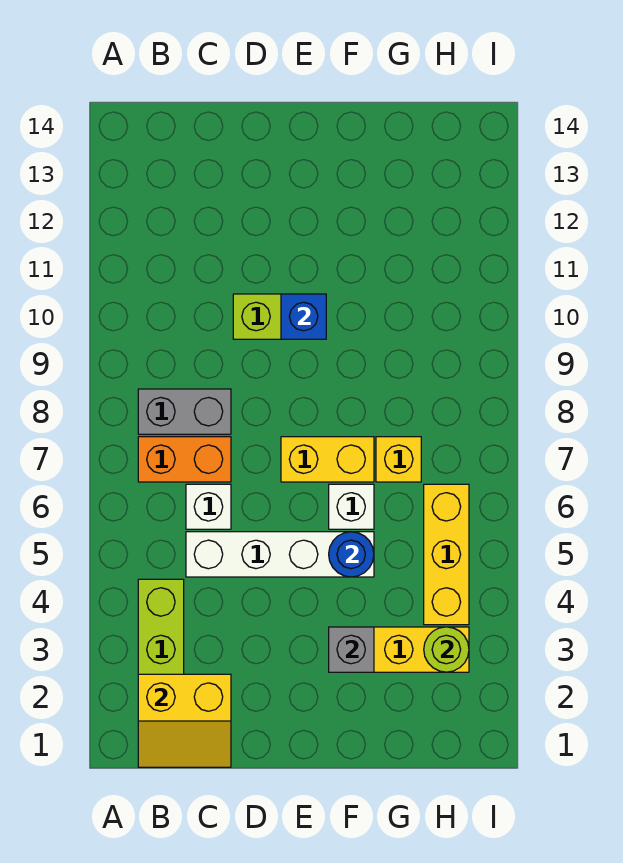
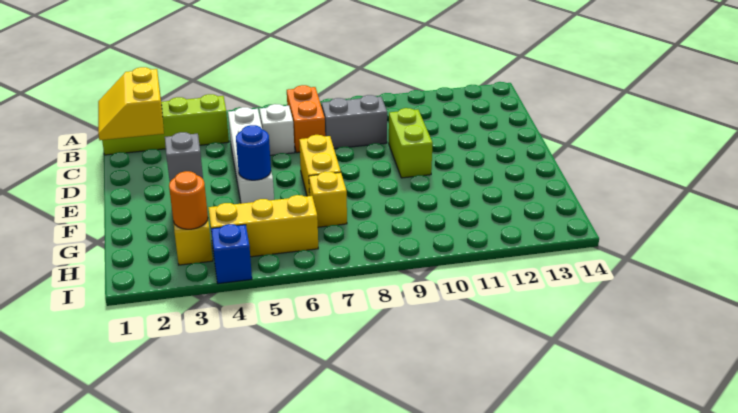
grey brick B8:C8 level 1 -> grey brick C8:C9 level 1
blue brick E10 level 2 -> blue brick I4 level 1
white brick F6 level 1 -> none
lime round brick H3 level 2 -> orange round brick H3 level 2

